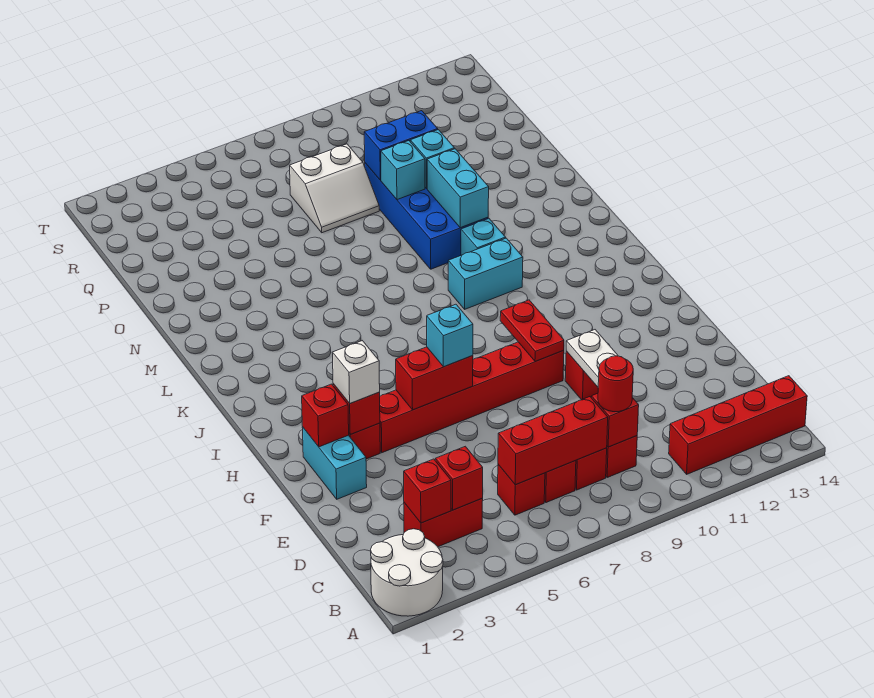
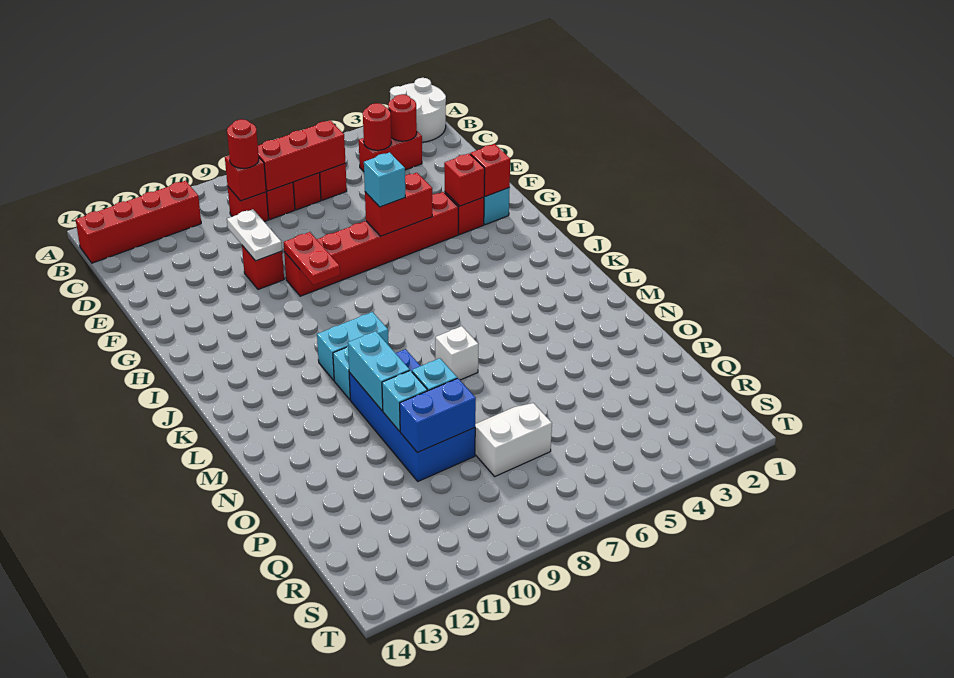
red brick C3 level 2 -> red round brick C3 level 2
red brick C4 level 2 -> red round brick C4 level 2
white brick G3 level 3 -> white brick M7 level 1

